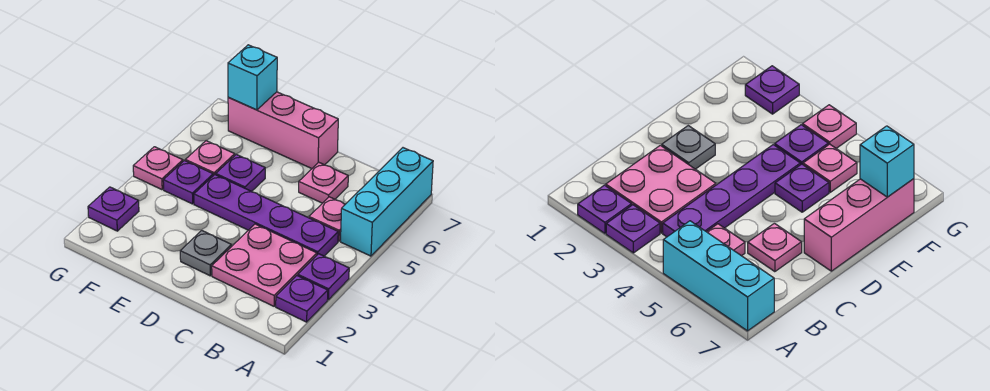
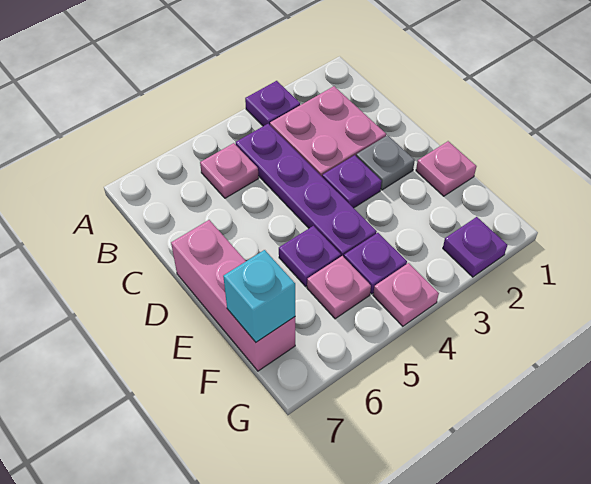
purple plate A2 level 1 -> purple plate D3 level 1
cyan brick A5:A7 level 1 -> none
pink plate C6 level 1 -> pink plate E1 level 1

